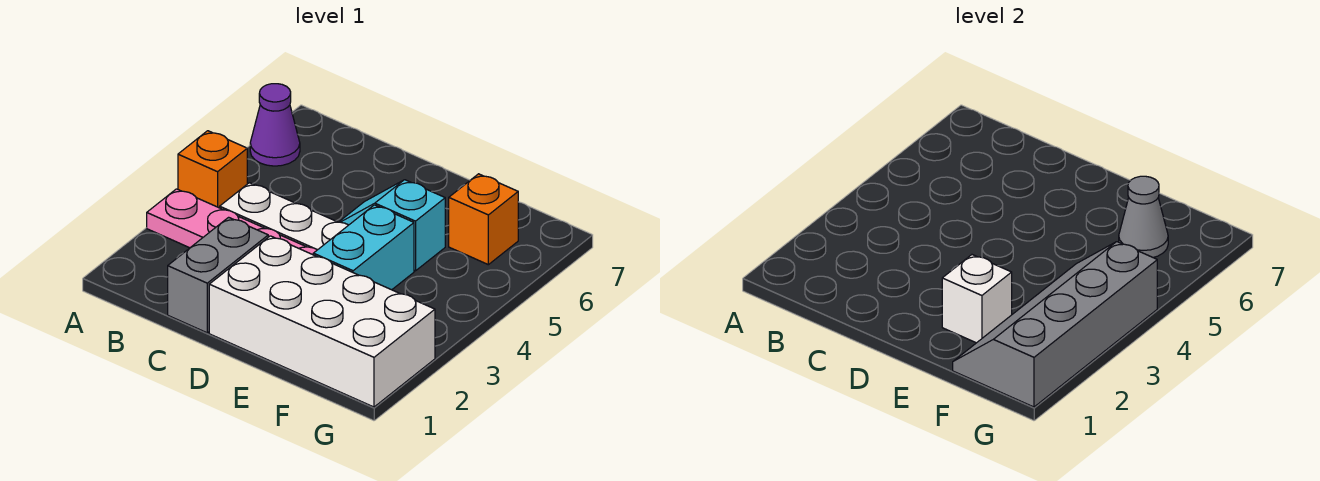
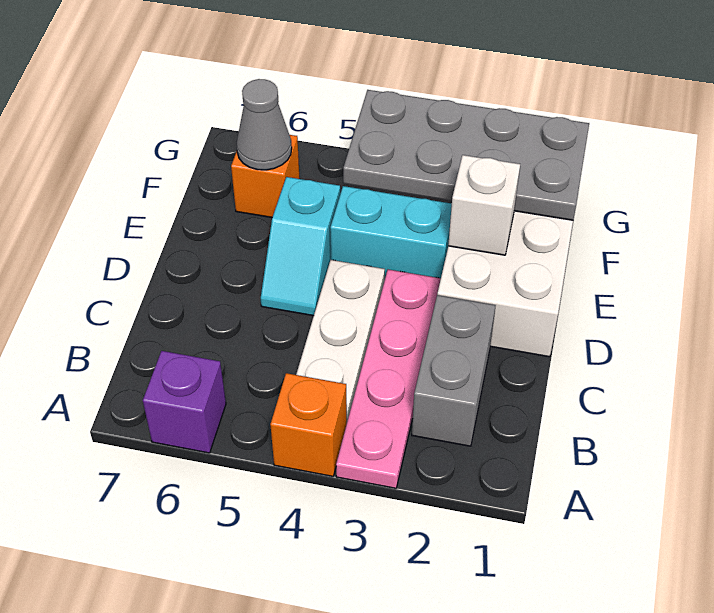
purple cone A6 level 1 -> purple brick A6 level 1
grey brick C1:C2 level 1 -> grey brick B2:C2 level 1
grey slope F1:G4 level 2 top G -> grey plate F1:G4 level 2

